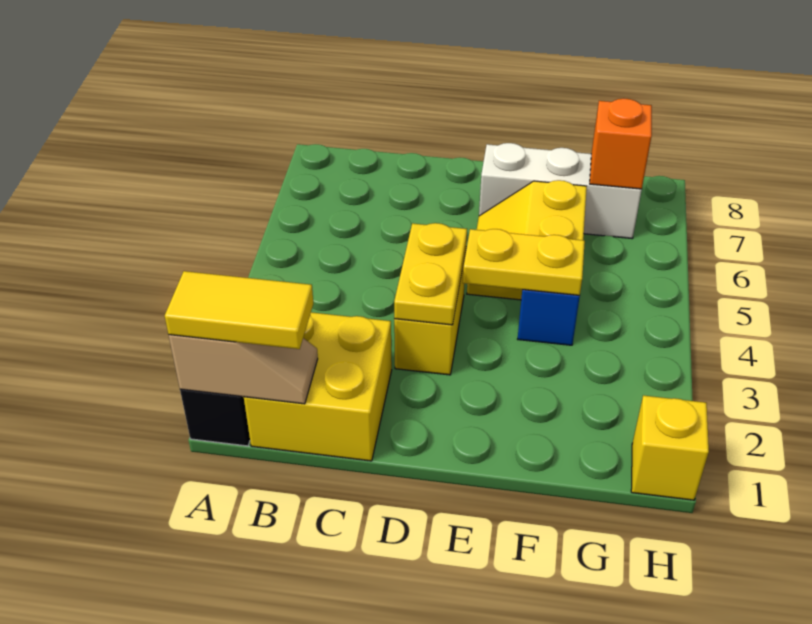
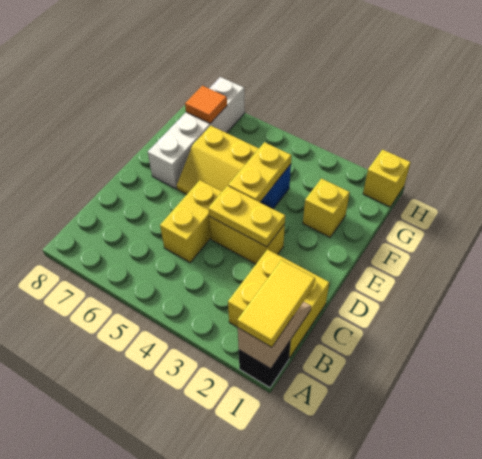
none -> yellow brick C5:D5 level 1
white brick E7:G7 level 1 -> white brick E7:H7 level 1
none -> yellow brick F2 level 1
orange brick G7 level 2 -> orange tile G7 level 2

